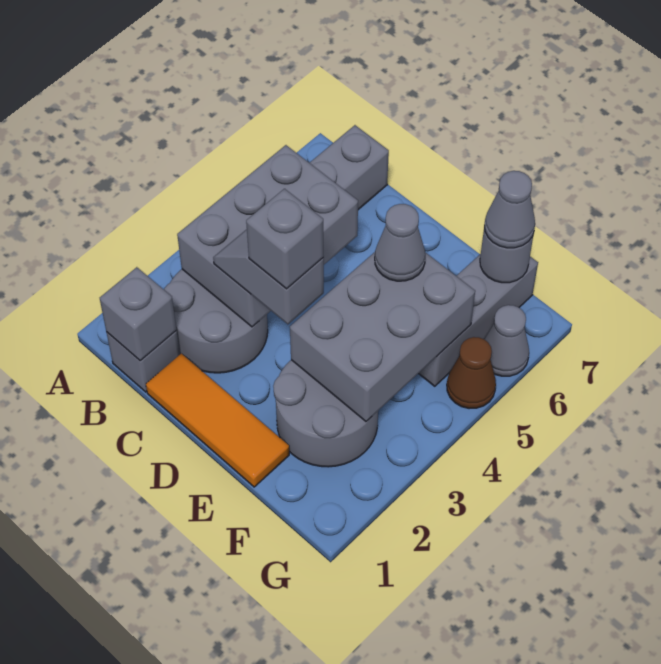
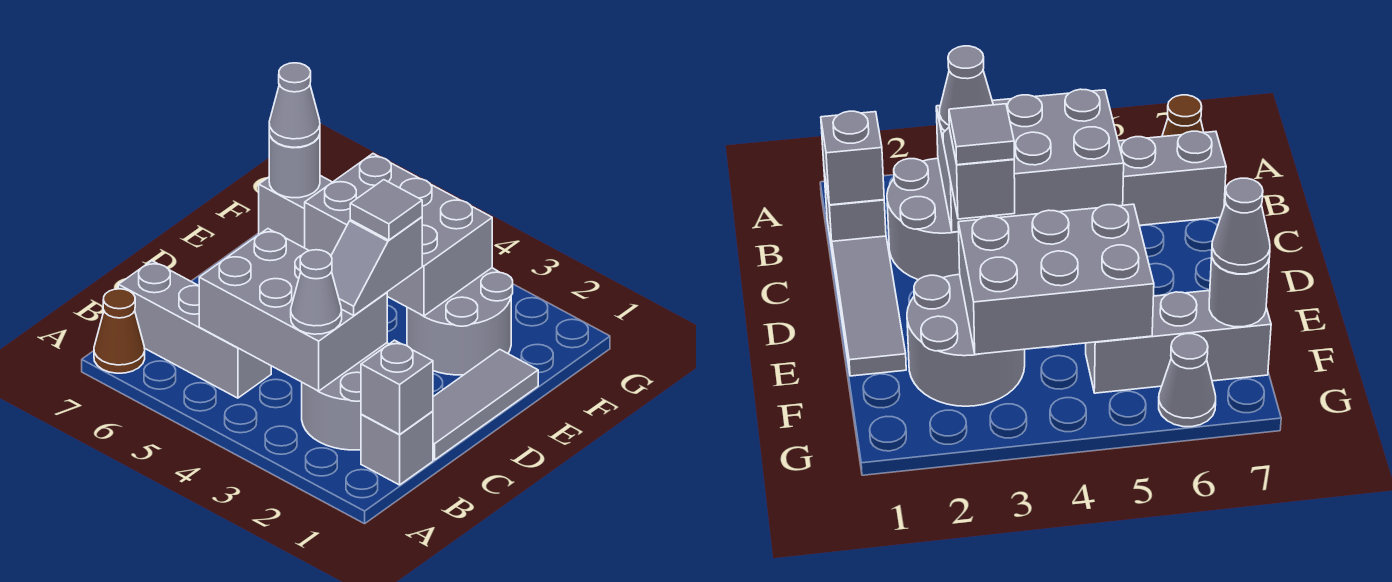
orange tile C1:E1 level 1 -> grey tile C1:E1 level 1
grey brick D3 level 4 -> grey tile D3 level 4
grey cone E5 level 3 -> grey cone B3 level 3
brown cone G5 level 1 -> brown cone A7 level 1

